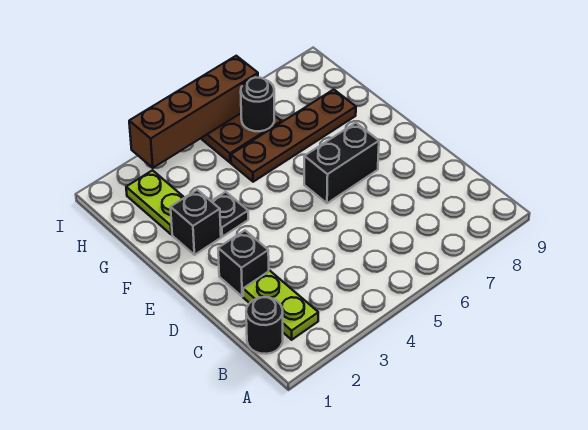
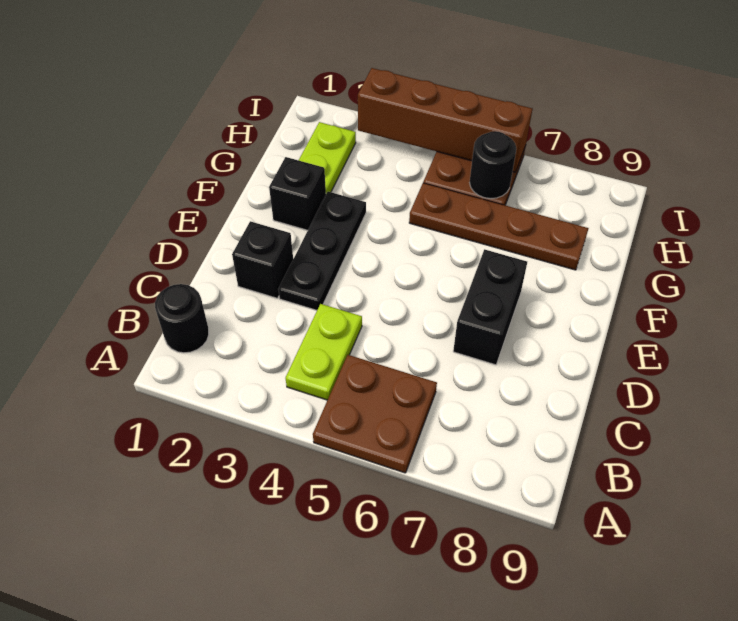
none -> brown plate A5:B6 level 1
lime plate B2:C2 level 1 -> lime plate B4:C4 level 1
black brick E6:E7 level 1 -> black brick D7:E7 level 1
black plate F3 level 1 -> black plate D3:F3 level 1

